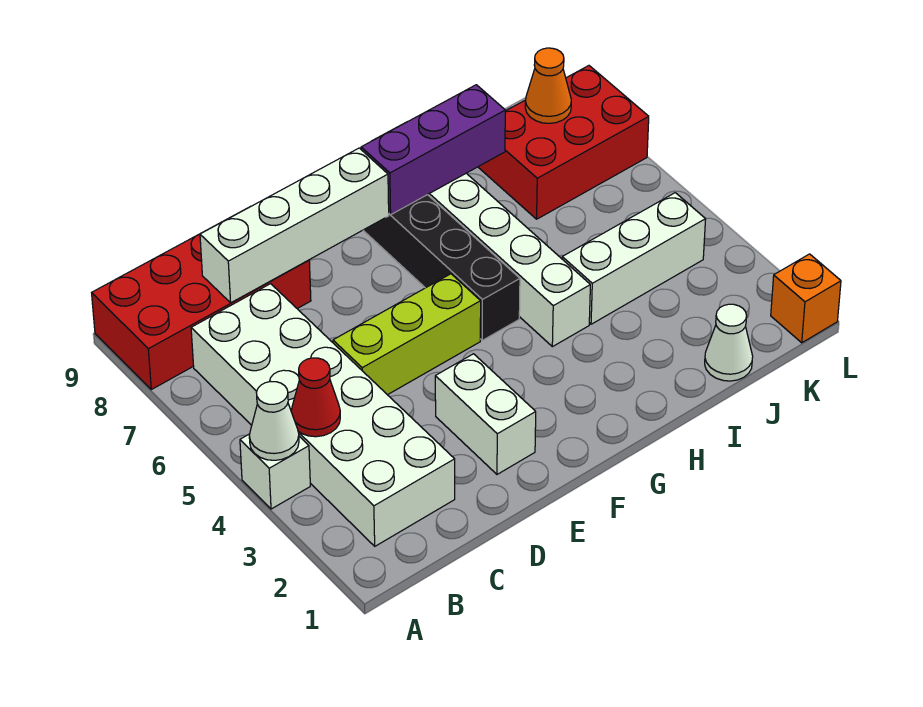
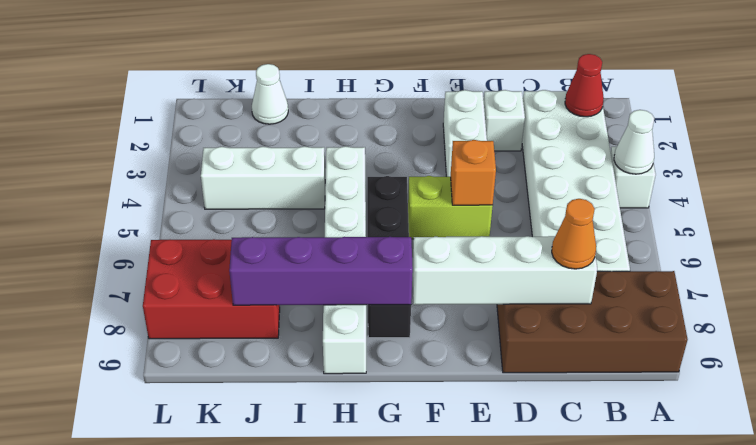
red brick A8:D9 level 1 -> brown brick A8:D9 level 1
red cone B4 level 2 -> red cone B2 level 2
none -> white brick D2 level 1
lime brick D5:F5 level 1 -> lime brick E5:F5 level 1
purple brick G8:I8 level 2 -> purple brick G8:J8 level 2
orange cone K8 level 2 -> orange cone C8 level 3
orange brick L1 level 1 -> orange brick E5 level 2

